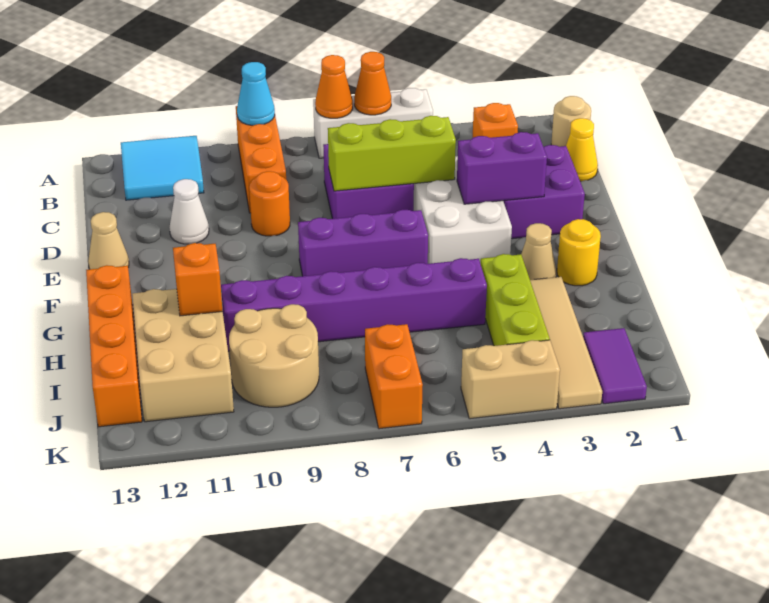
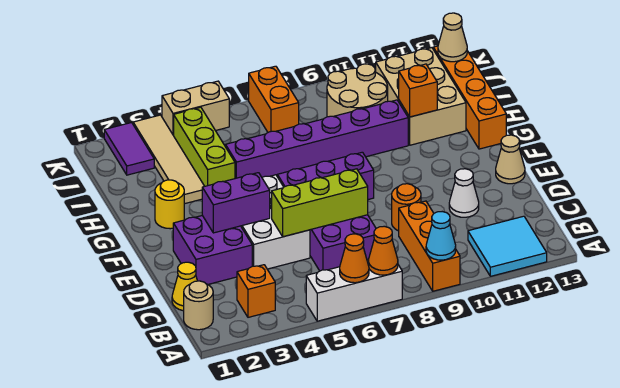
tan cone G3 level 1 -> tan cone J13 level 2

